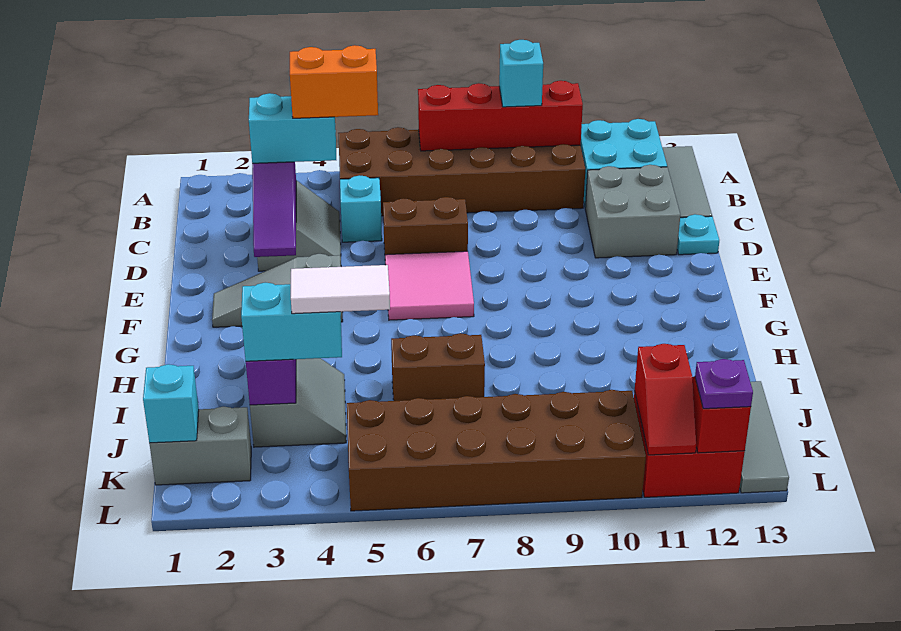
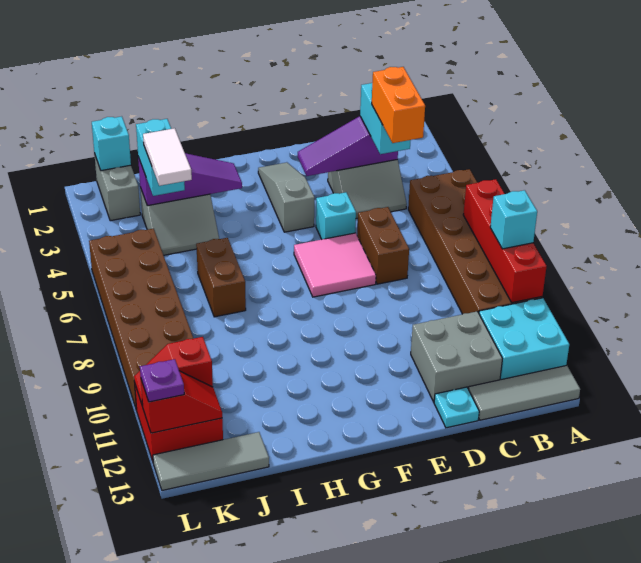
cyan brick C5 level 1 -> cyan brick E5 level 1

